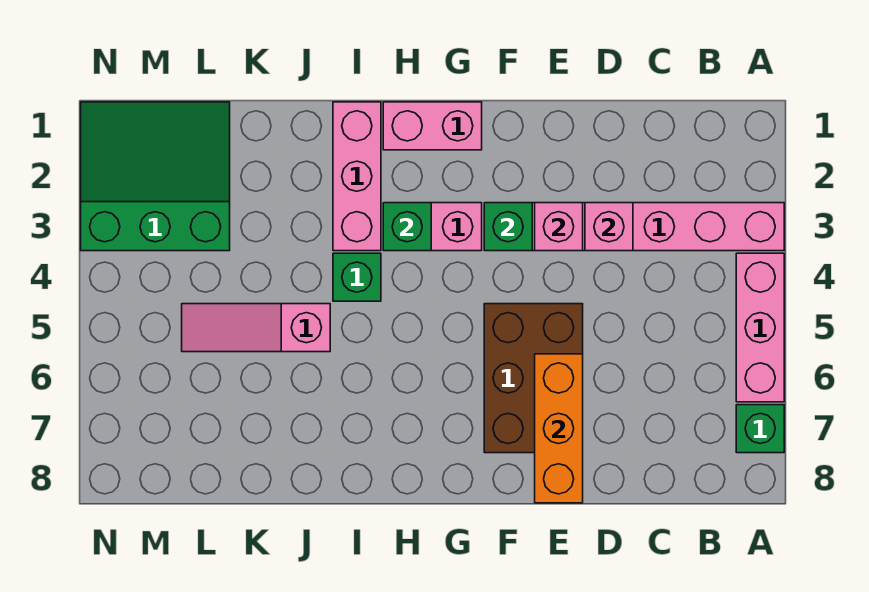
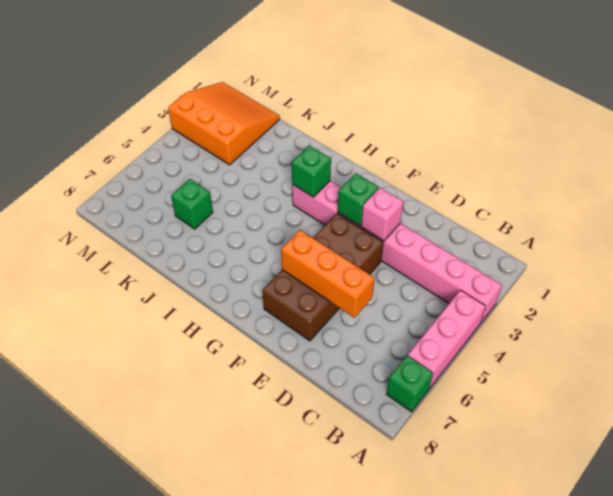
pink brick D3 level 2 -> none
brown brick E5:F7 level 1 -> brown brick E4:F7 level 1
orange brick E6:E8 level 2 -> orange brick D6:F6 level 2
pink brick G1:H1 level 1 -> none
pink brick I1:I3 level 1 -> none
green brick I4 level 1 -> green brick K6 level 1
pink slope J5:L5 level 1 top J -> none
green slope L1:N3 level 1 top 3 -> orange slope L1:N3 level 1 top 3

